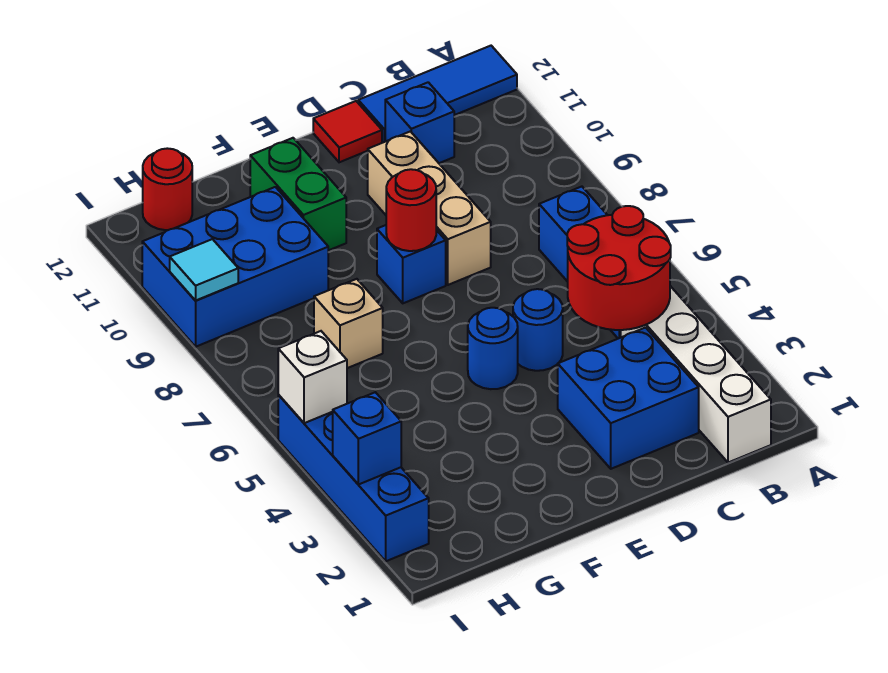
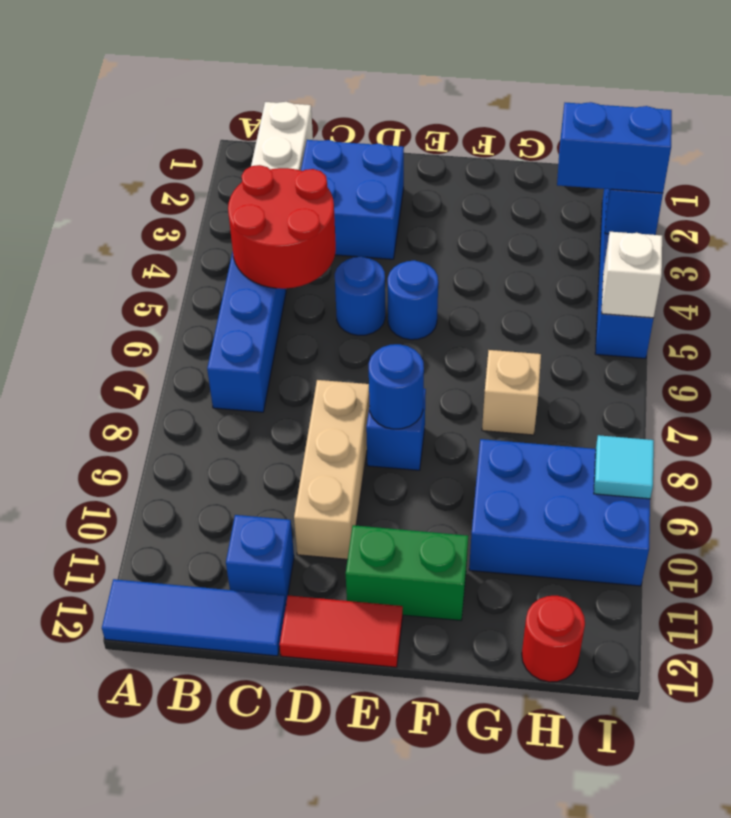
red tile D12 level 1 -> red tile D12:E12 level 1
red round brick E8 level 2 -> blue round brick E8 level 2
green brick F10:F11 level 1 -> green brick E11:F11 level 1
none -> blue brick H3:I3 level 3

